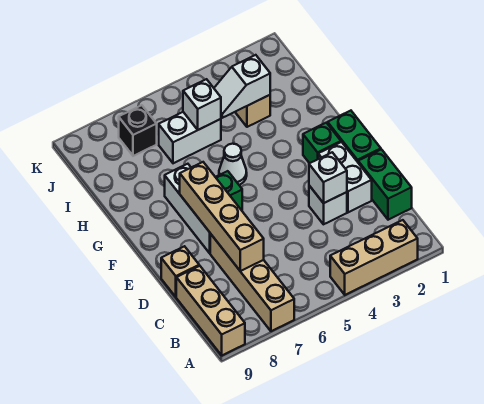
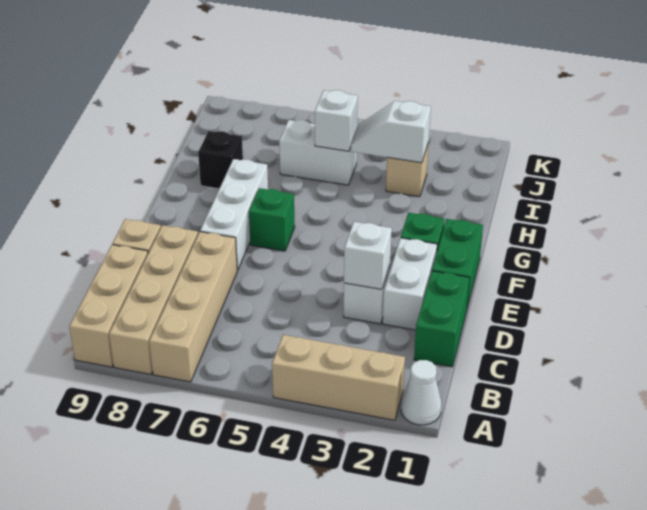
tan brick C7:F7 level 2 -> tan brick A8:D8 level 1
white cone G5 level 1 -> white cone A1 level 1
black brick J7 level 1 -> black brick H8 level 1

